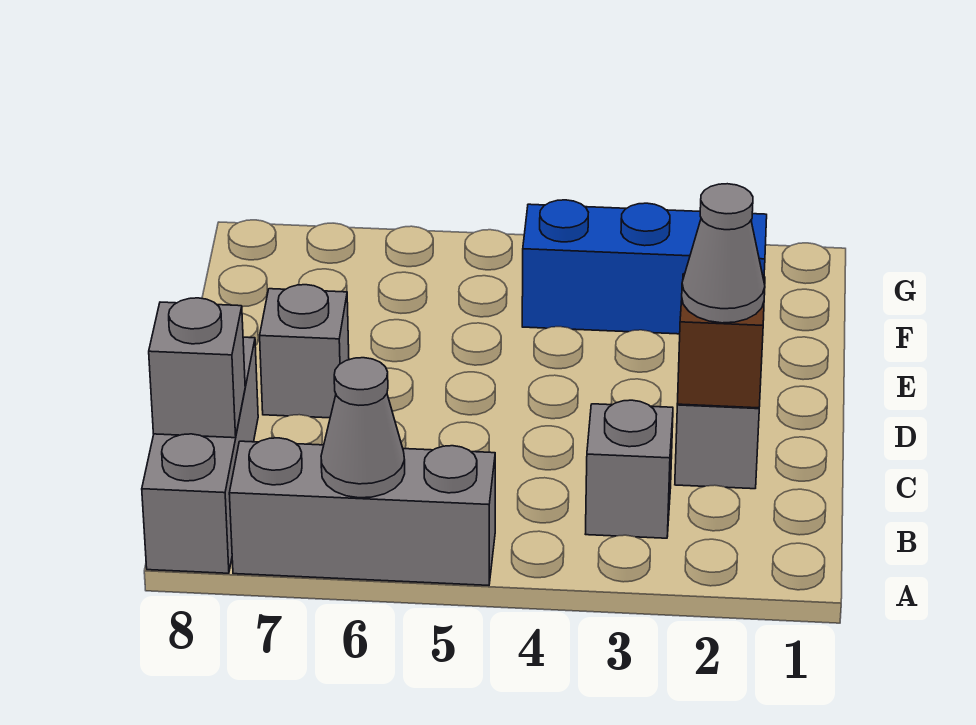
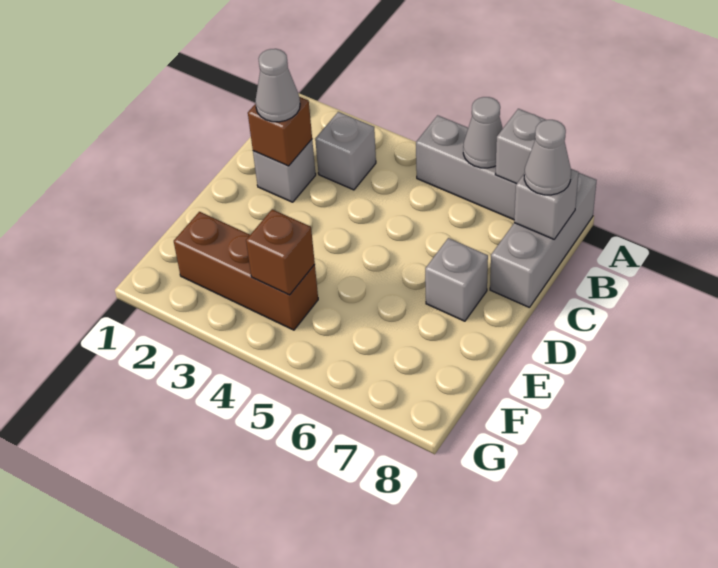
none -> grey brick A7 level 2
none -> grey cone B8 level 3
blue brick F2:F4 level 1 -> brown brick F2:F4 level 1
none -> brown brick F4 level 2

